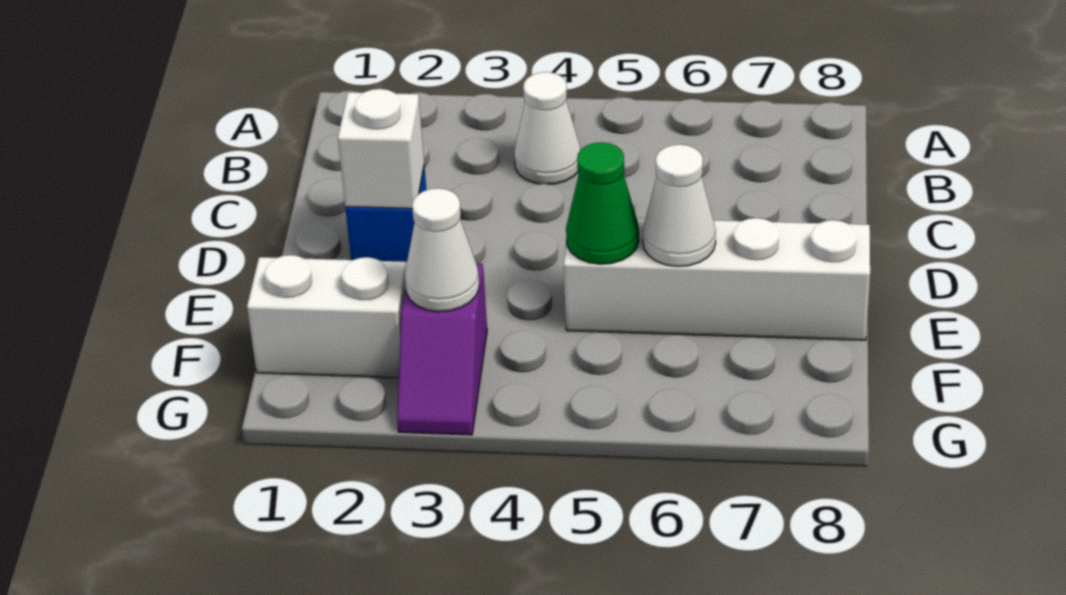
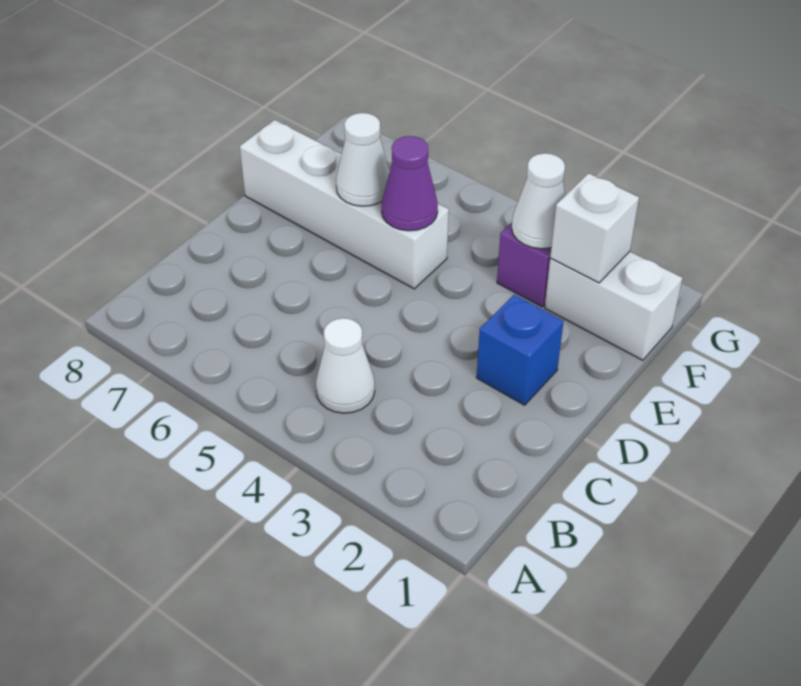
white brick D2 level 2 -> white brick F2 level 2
green cone E5 level 2 -> purple cone E5 level 2

